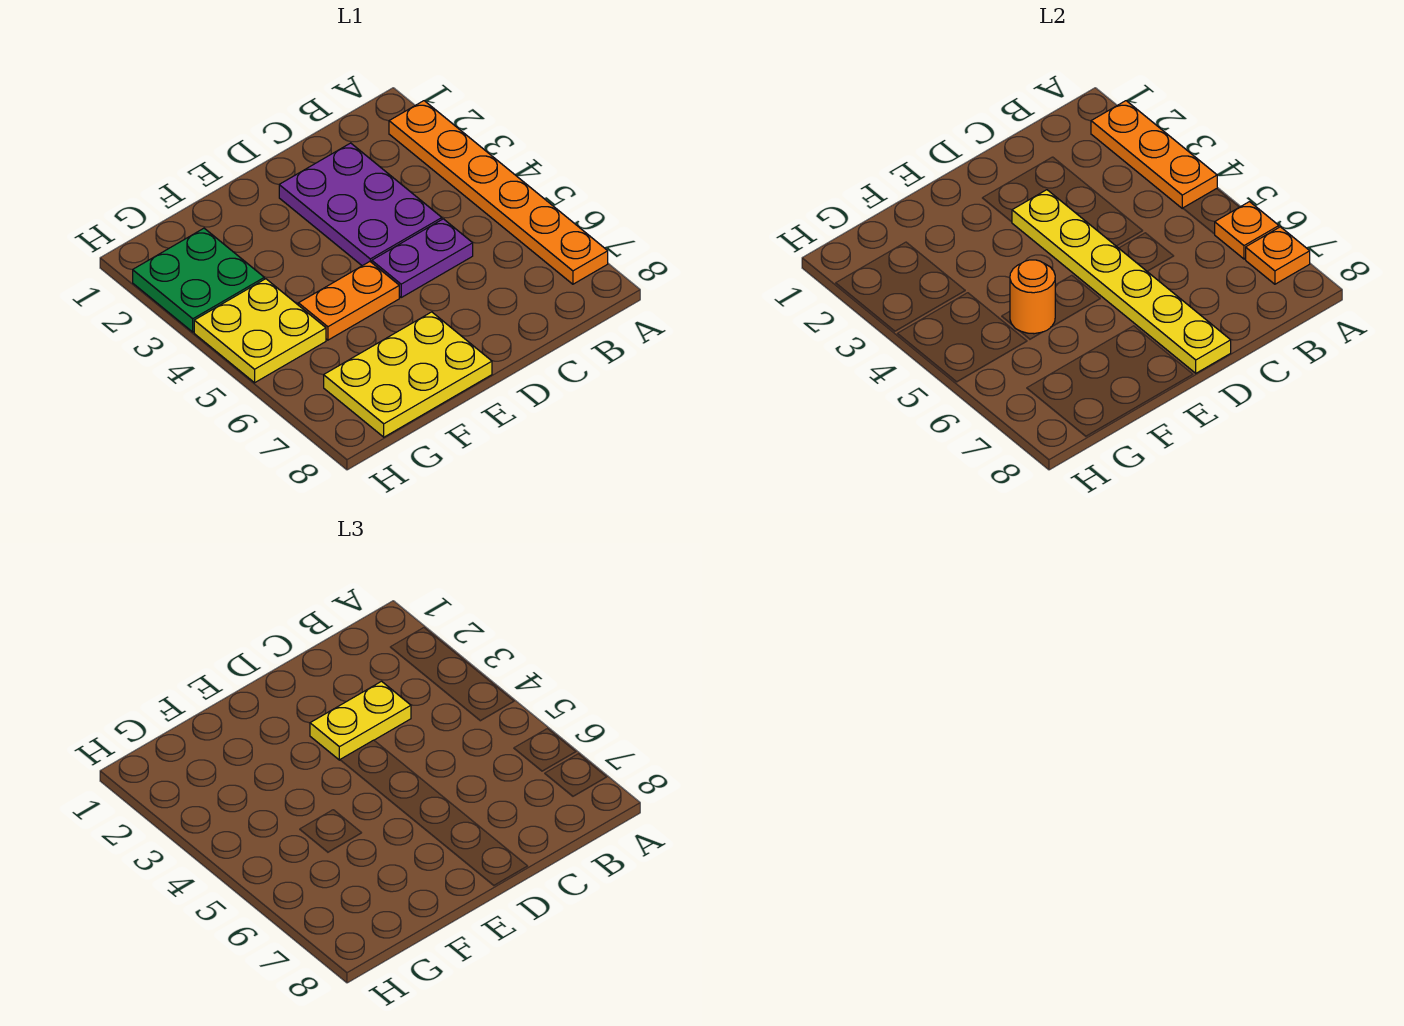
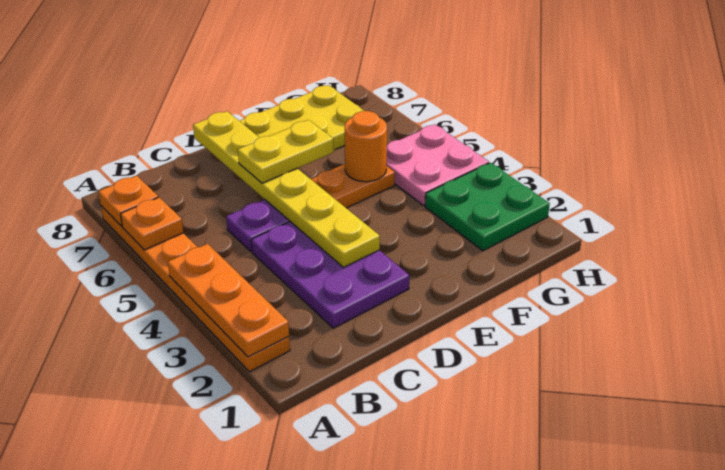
yellow plate C3:D3 level 3 -> yellow plate D6:E6 level 3
yellow plate G4:H5 level 1 -> pink plate G4:H5 level 1

